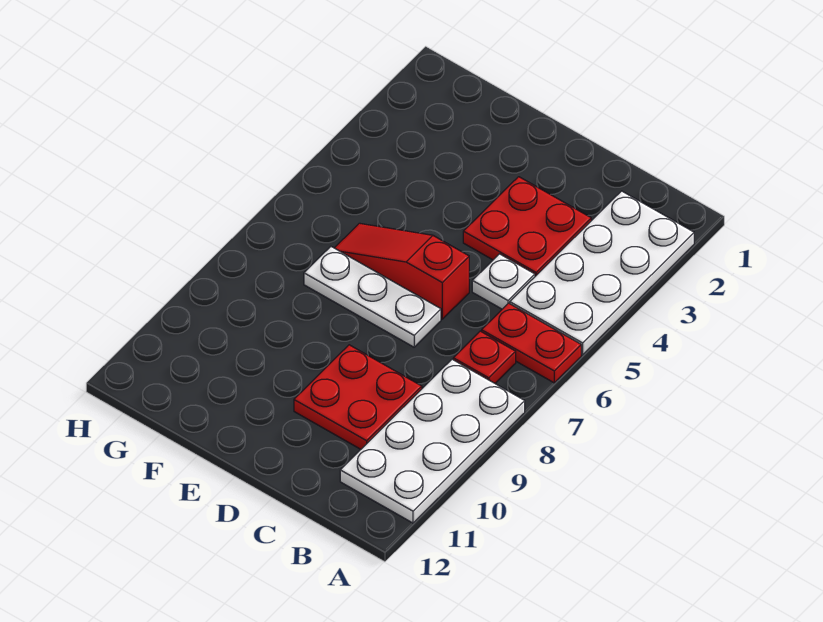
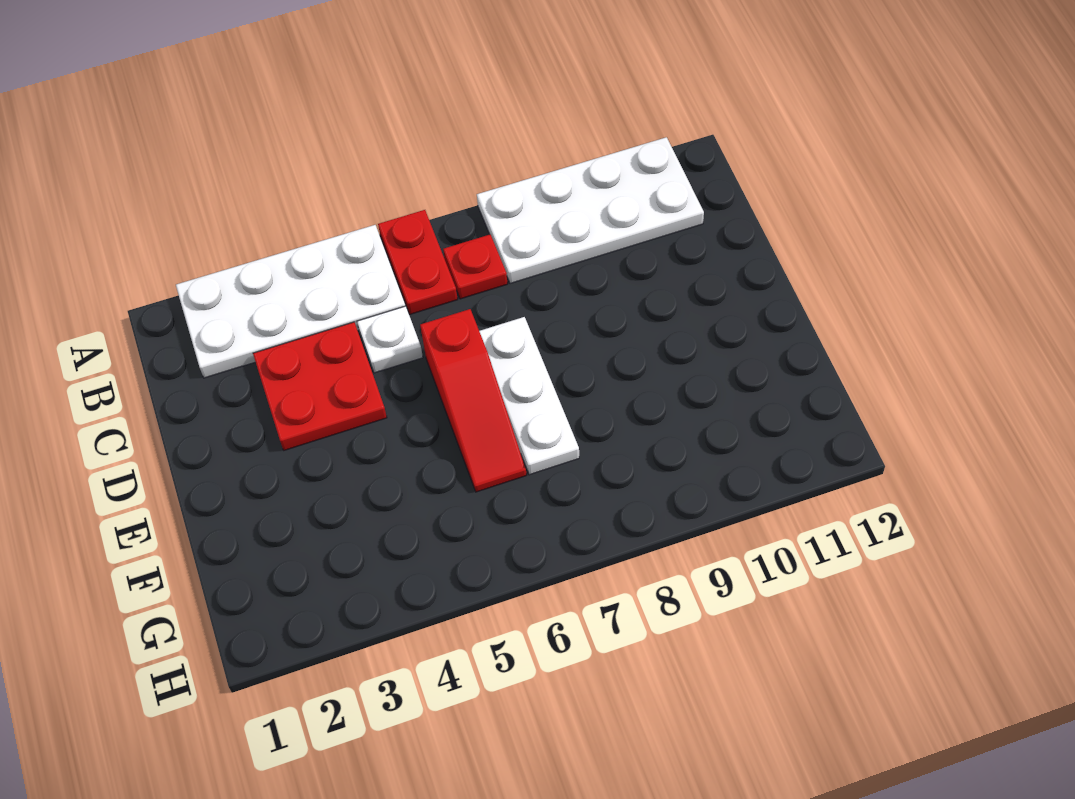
red plate C9:D10 level 1 -> none

